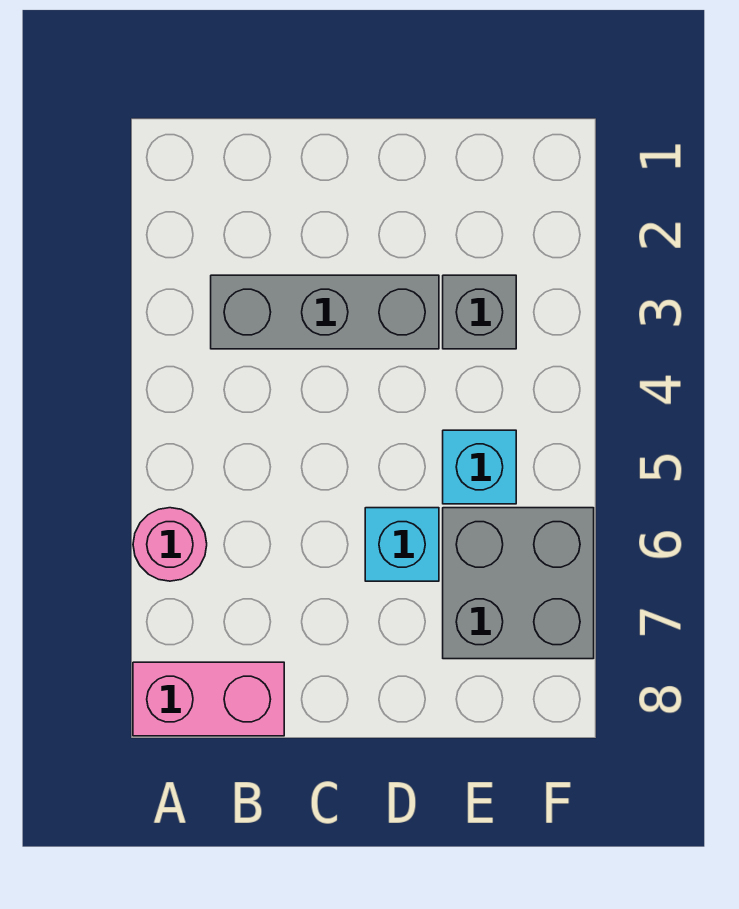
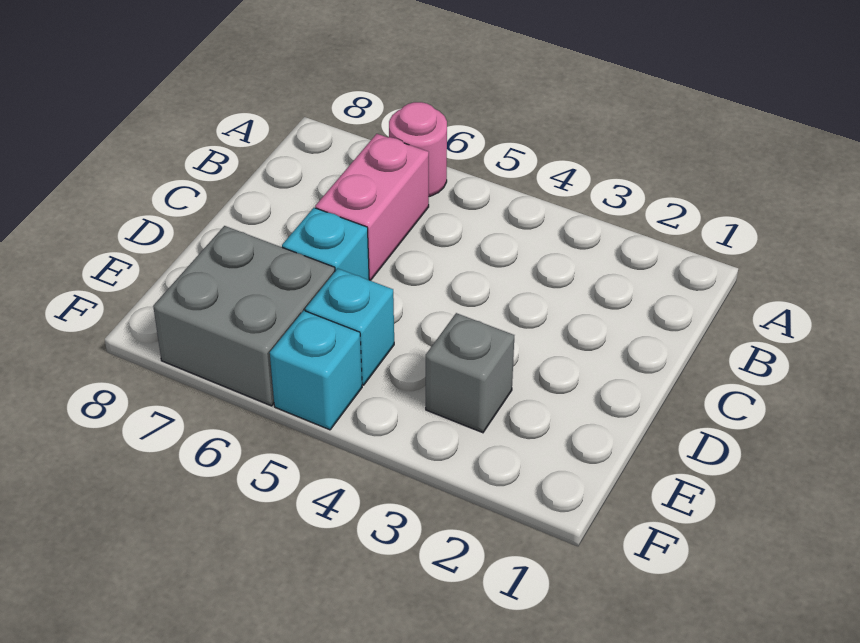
pink brick A8:B8 level 1 -> pink brick B6:C6 level 1
grey brick B3:D3 level 1 -> none
none -> cyan brick F5 level 1

